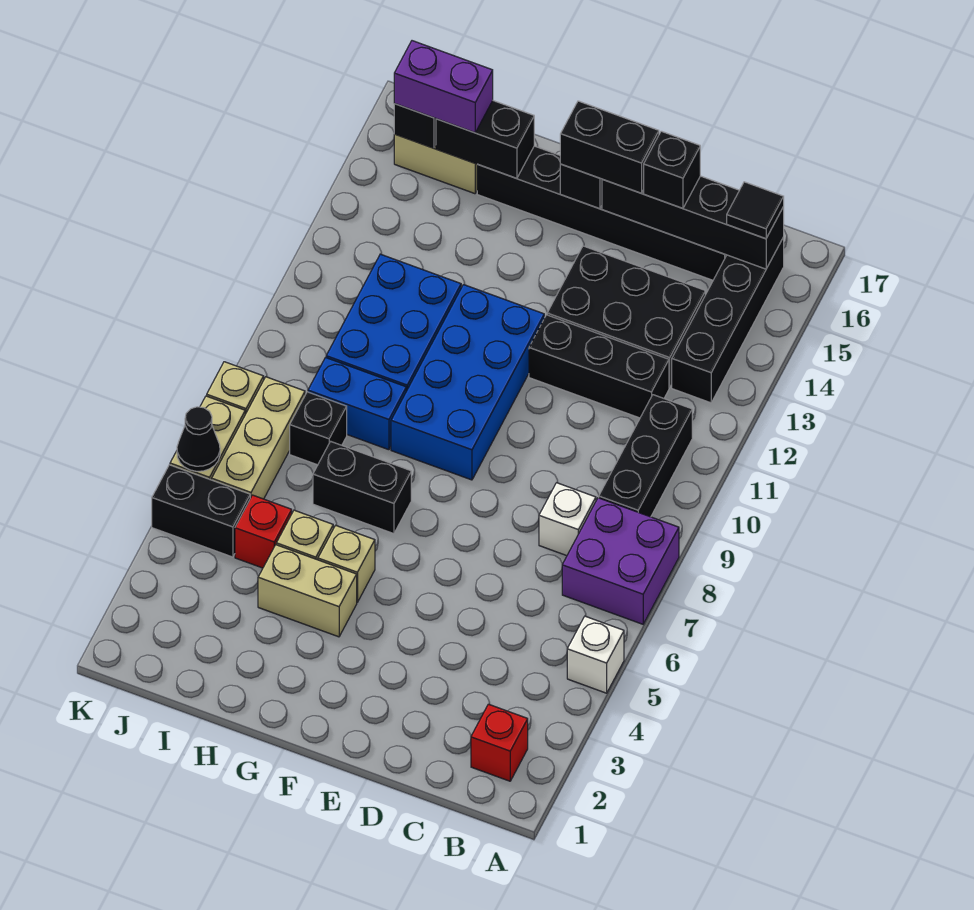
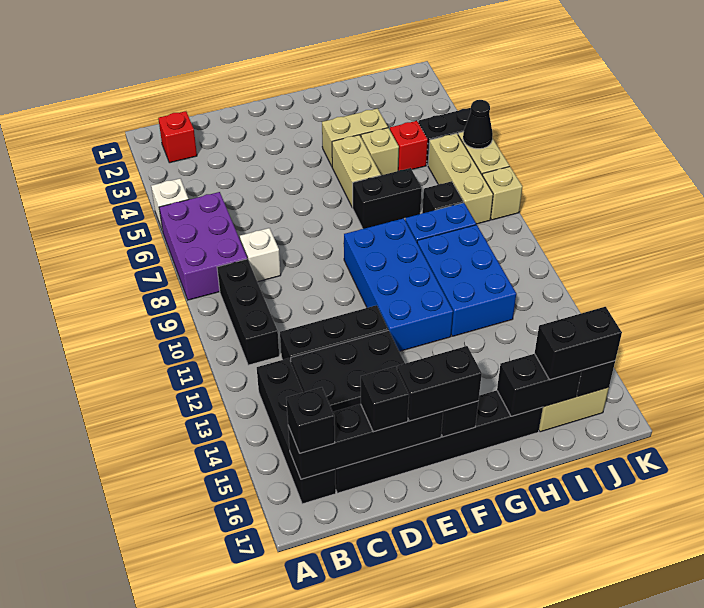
purple brick A7:B8 level 1 -> purple brick A6:B8 level 1
black tile B16 level 3 -> black brick B16 level 3
tan brick G5 level 1 -> tan brick G5:G6 level 1
purple brick I16:J16 level 3 -> black brick I16:J16 level 3

